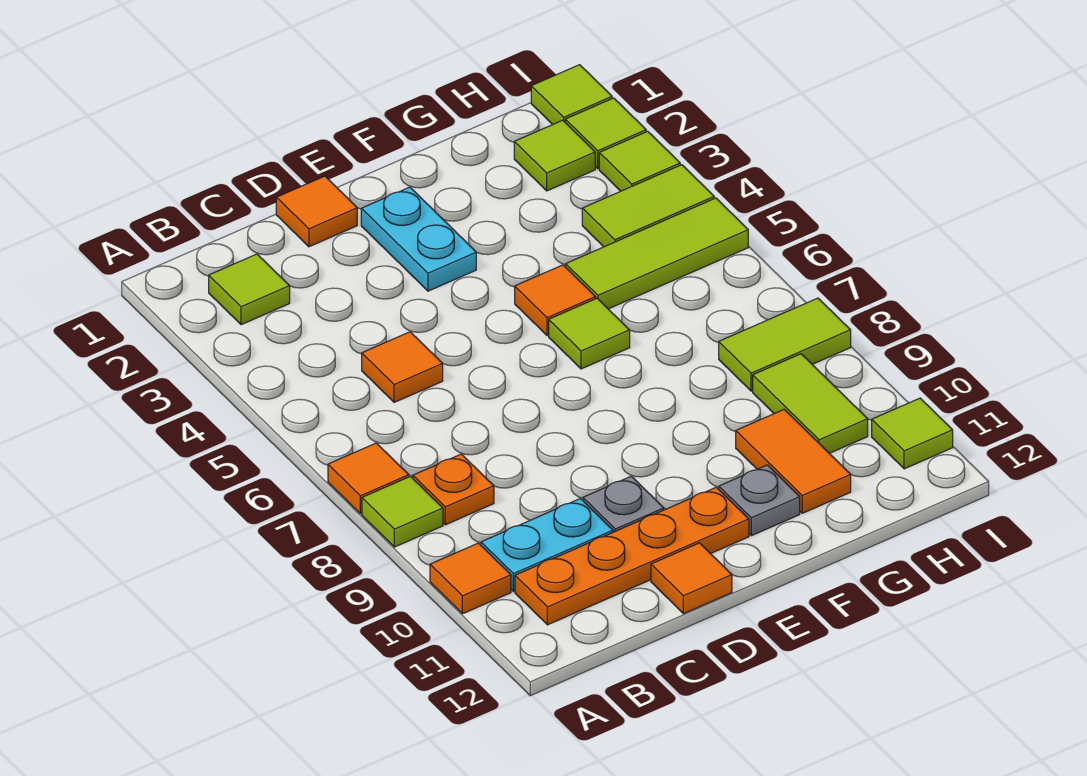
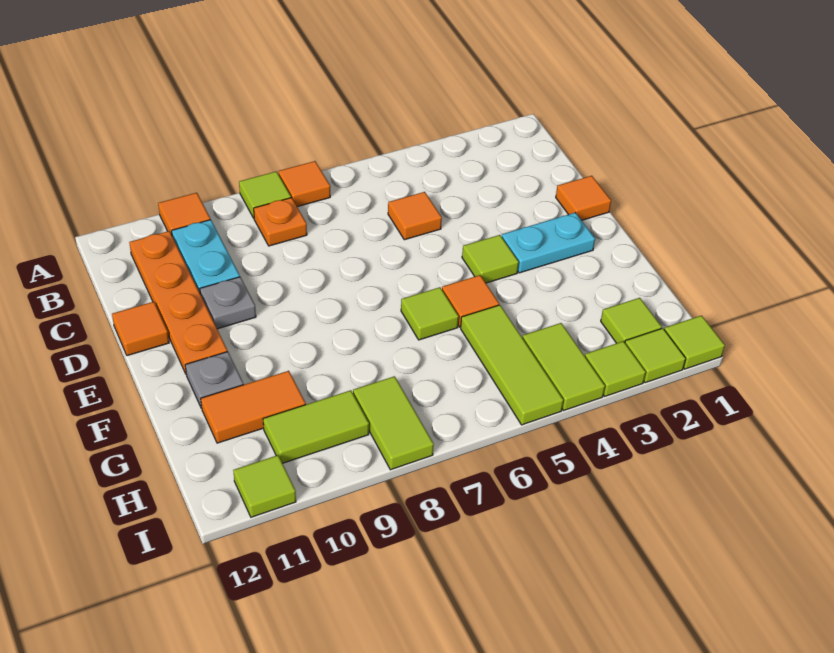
lime tile B2 level 1 -> lime tile E4 level 1

